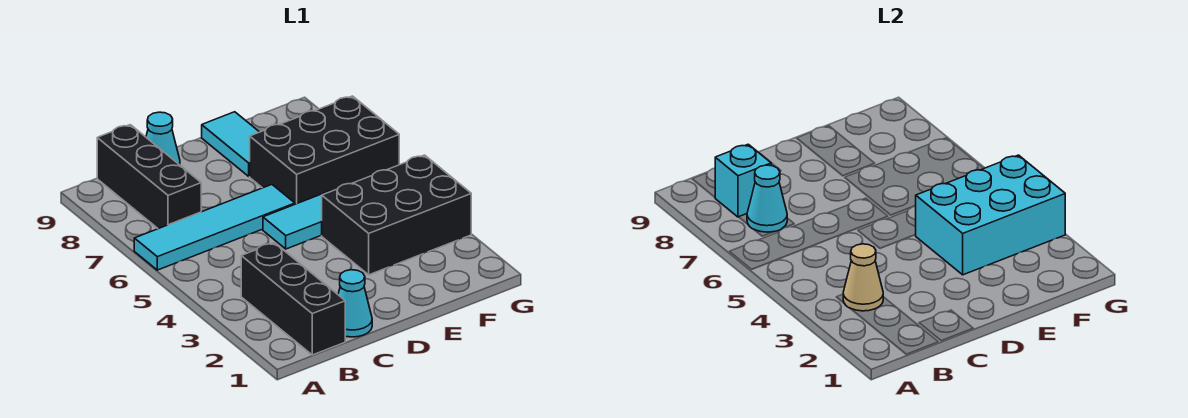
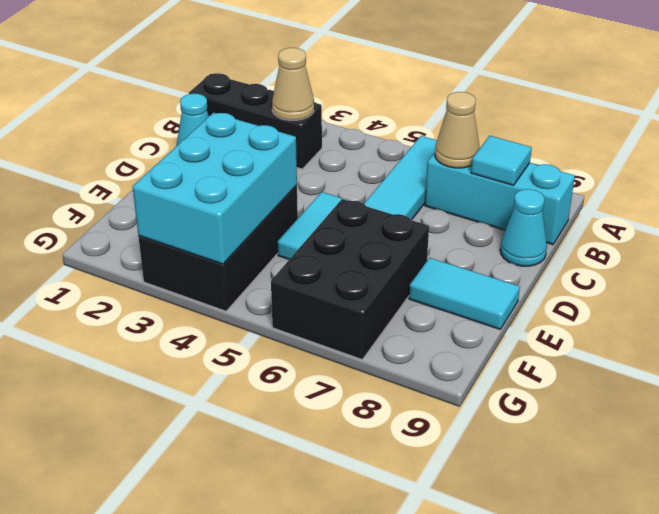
black brick B7:B9 level 1 -> cyan brick B7:B9 level 1
cyan cone B7 level 2 -> tan cone B7 level 2
cyan brick B8 level 2 -> cyan tile B8 level 2

